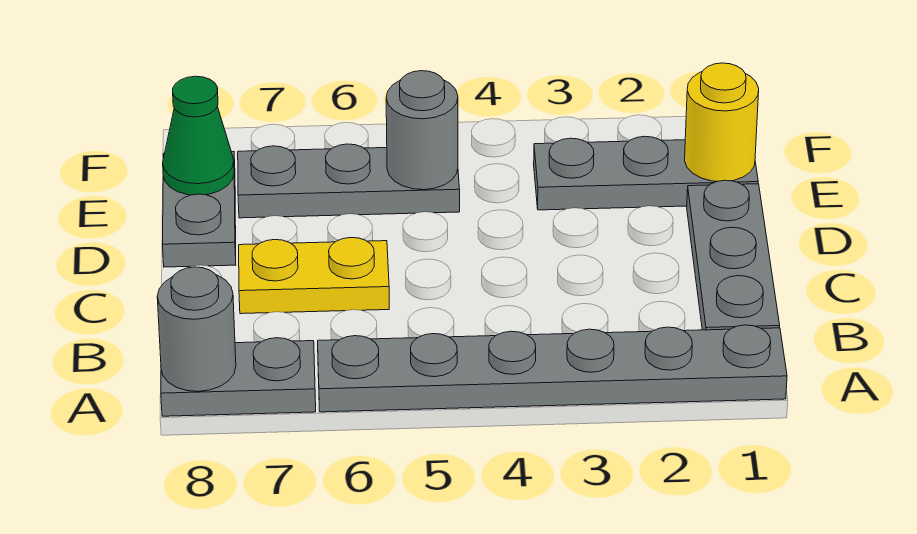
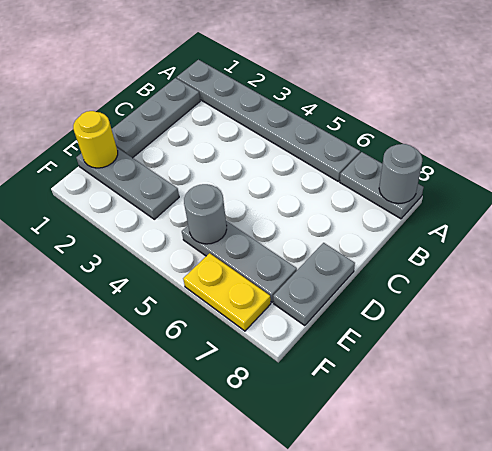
yellow plate C6:C7 level 1 -> yellow plate F6:F7 level 1
green cone E8 level 2 -> none

